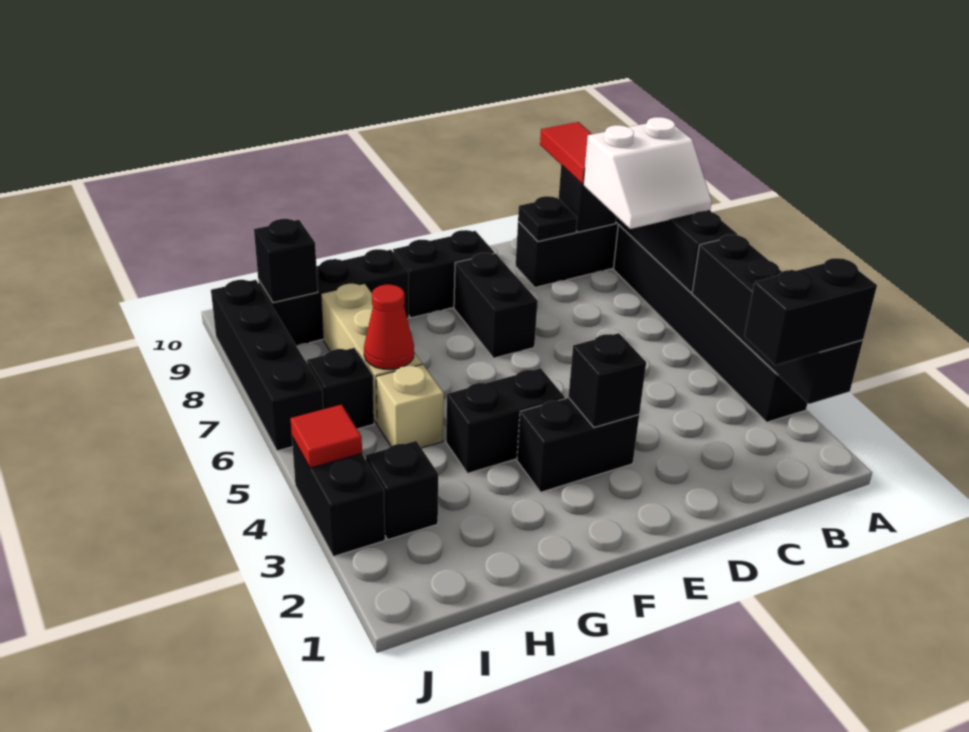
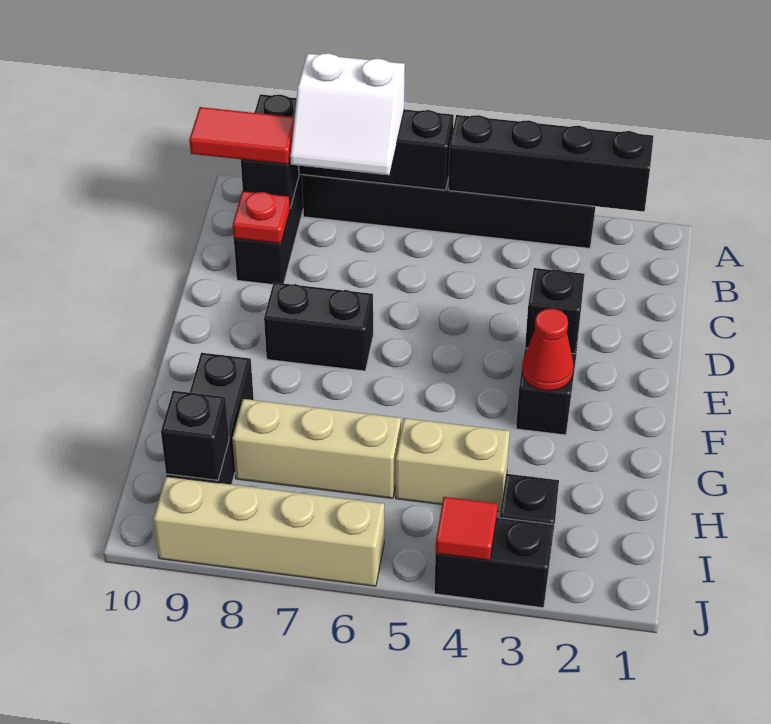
black brick A2:B2 level 3 -> none
white slope A7:B8 level 3 top 8 -> white slope A7:B8 level 3 top A
black plate C9 level 2 -> red plate C9 level 2
black brick E9:F9 level 1 -> none
black brick F4:G4 level 1 -> none
tan brick H5 level 1 -> tan brick H4:H5 level 1
red cone H6 level 2 -> red cone F3 level 2
black brick I6 level 1 -> none
black brick J6:J9 level 1 -> tan brick J6:J9 level 1

